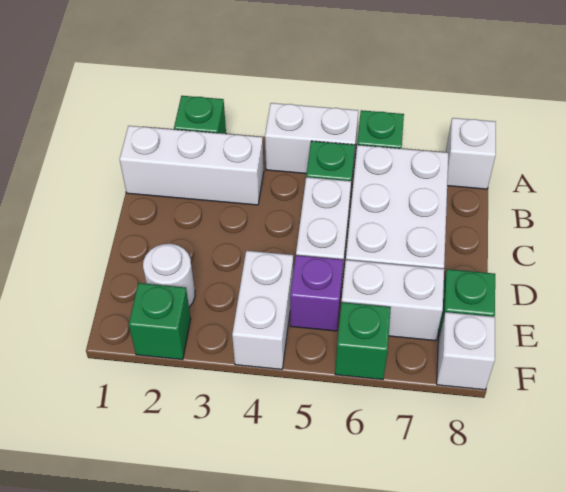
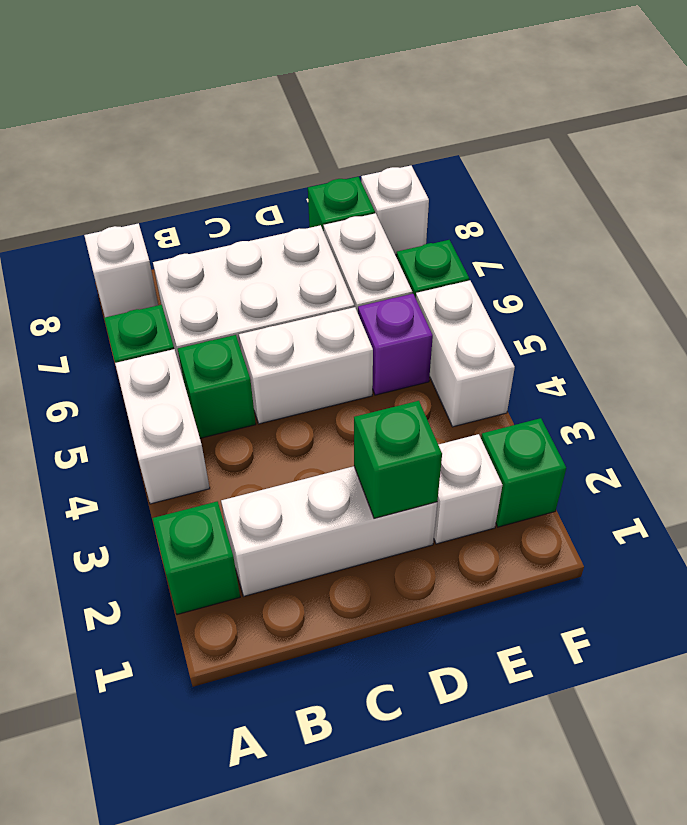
white brick B1:B3 level 1 -> white brick B2:D2 level 1
none -> green brick D2 level 2
white round brick E2 level 1 -> white brick E2 level 1
white brick E4:F4 level 1 -> white brick F4:F5 level 1

